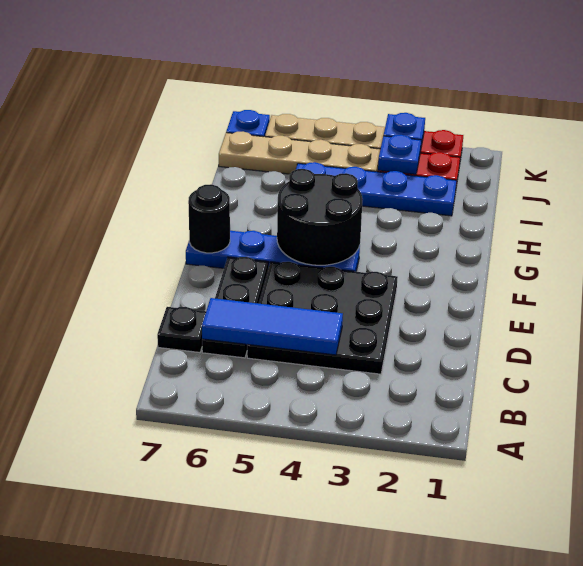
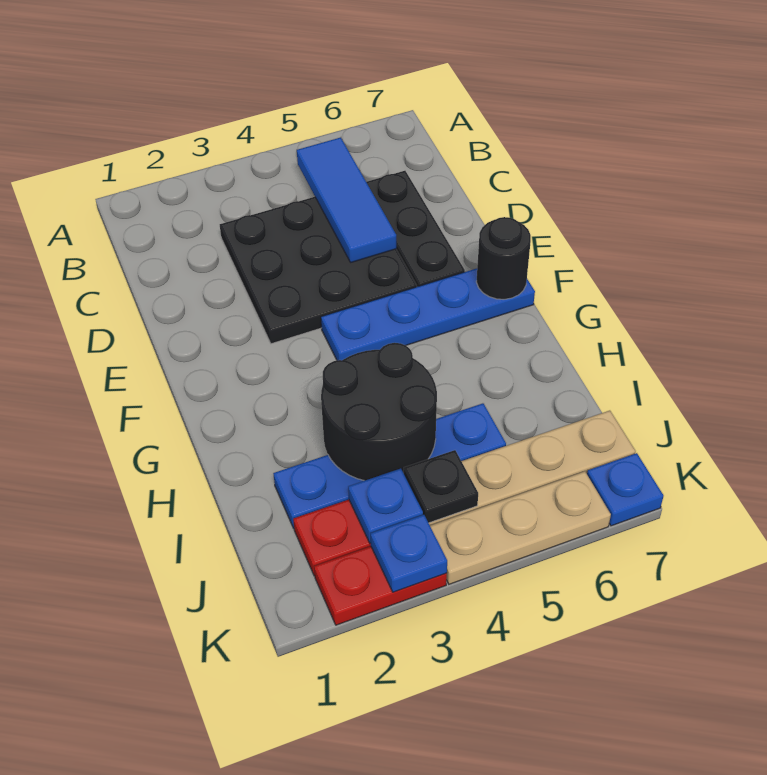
blue tile C4:C6 level 2 -> blue tile B5:D5 level 2
black plate C7 level 1 -> black plate J4 level 2
black round brick F4:G5 level 2 -> black round brick H3:I4 level 2

